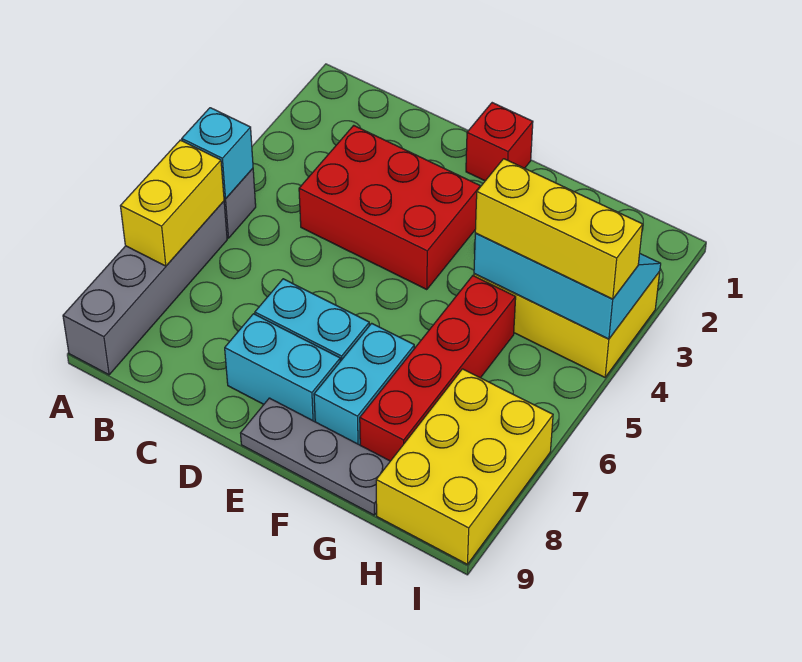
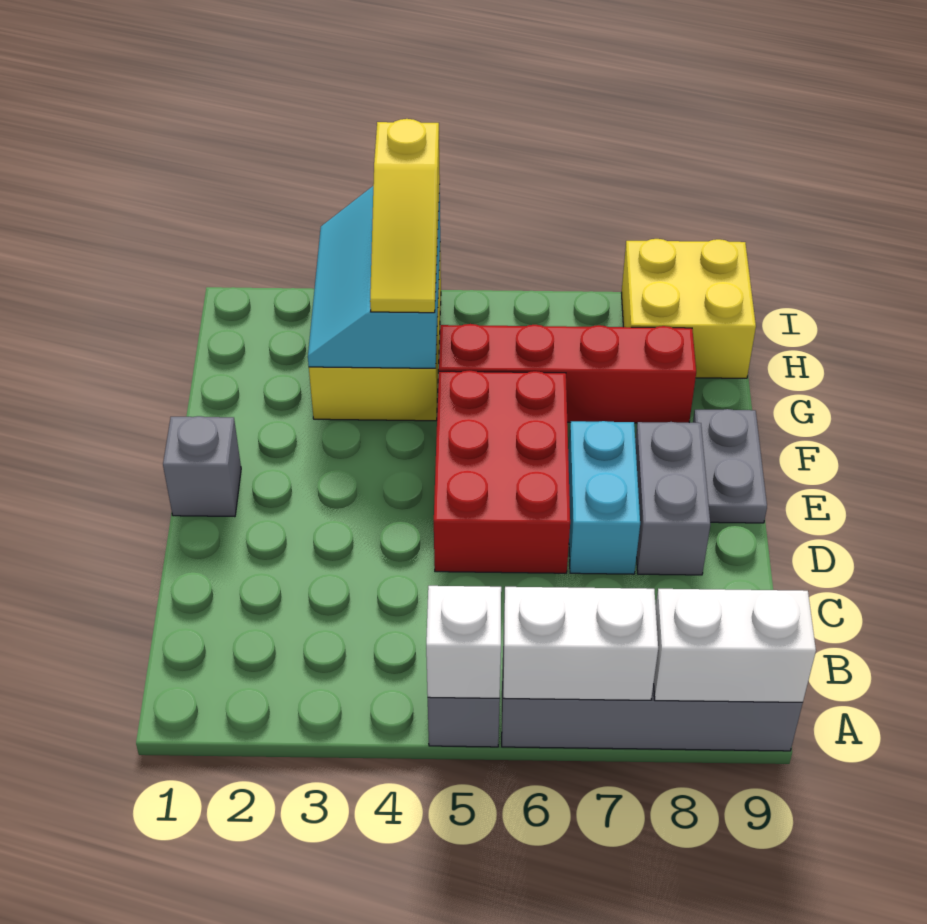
cyan brick A5 level 2 -> white brick A5 level 2
yellow brick A6:A7 level 2 -> white brick A6:A7 level 2
none -> white brick A8:A9 level 2
red brick C3:E4 level 1 -> red brick D5:F6 level 1
cyan brick D8:E8 level 1 -> grey brick D8:E8 level 1
red brick E1 level 1 -> grey brick E1 level 1
grey plate E9:G9 level 1 -> grey plate E9:F9 level 1
cyan brick F7:F8 level 1 -> none
yellow brick G4:I4 level 3 -> yellow slope G4:I4 level 3 top I
yellow brick H7:I9 level 1 -> yellow brick H8:I9 level 1

